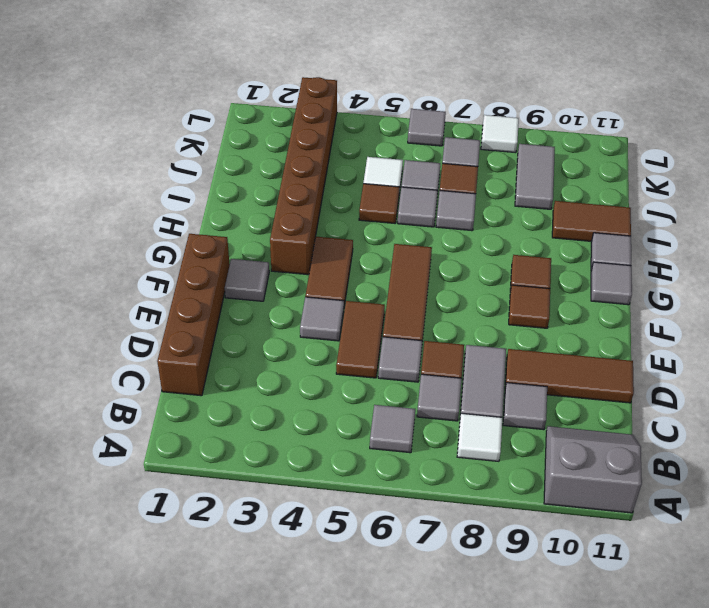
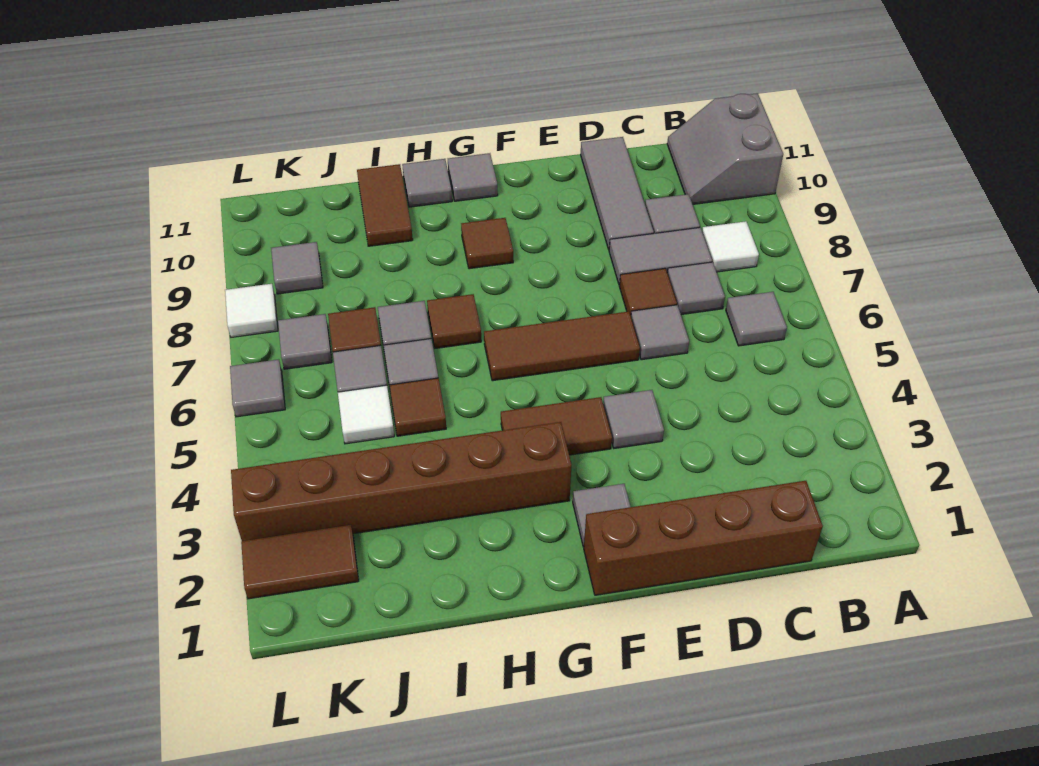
brown tile D5:E5 level 1 -> brown tile K2:L2 level 1
brown tile D9:D11 level 1 -> grey tile D9:D11 level 1
brown tile F9 level 1 -> brown tile H7 level 1
grey tile J9:K9 level 1 -> grey tile K9 level 1

